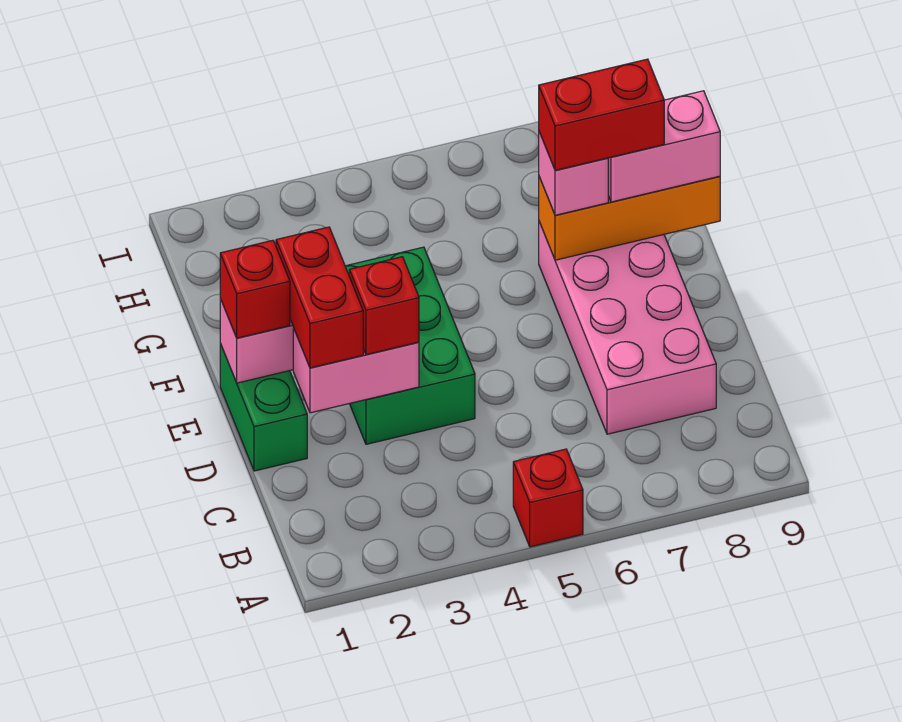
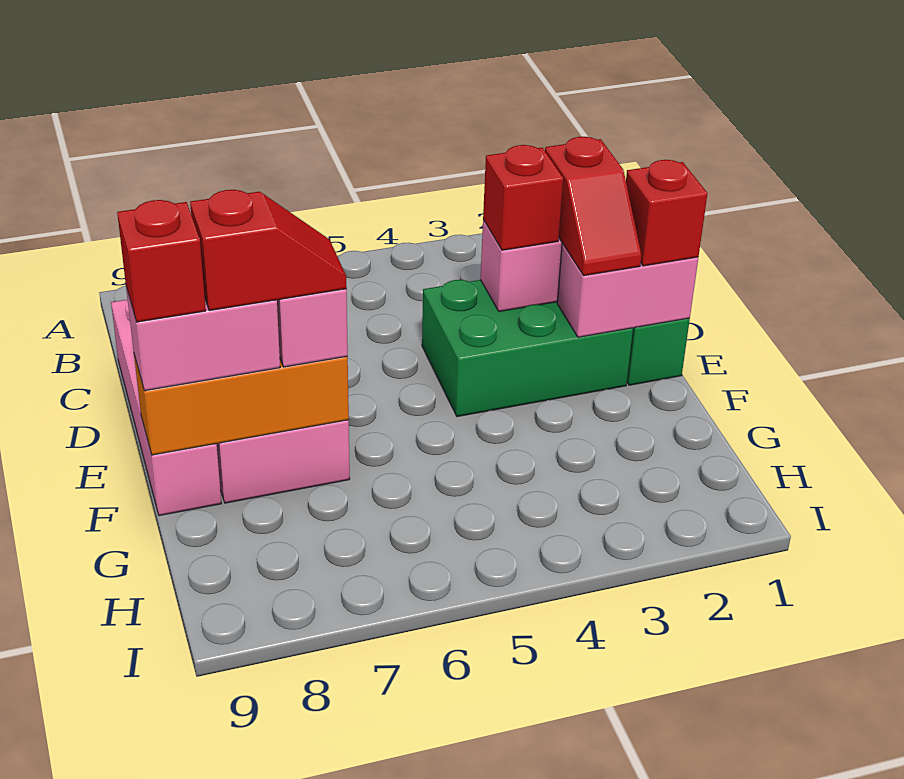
red brick A5 level 1 -> red brick F9 level 4
none -> pink brick C9:F9 level 1
red brick D2:E2 level 3 -> red slope D2:E2 level 3 top D
green brick D3:F4 level 1 -> green brick D2:E4 level 1
red brick F7:F8 level 4 -> red slope F7:F8 level 4 top 8

